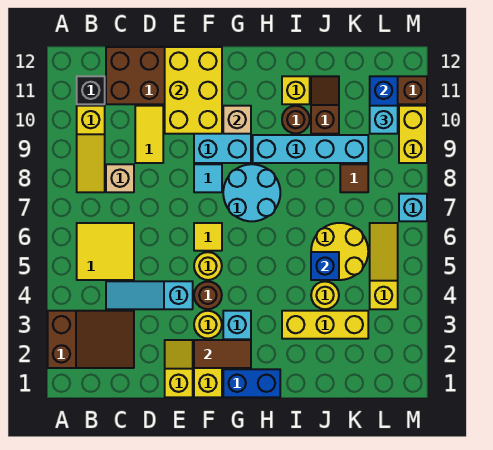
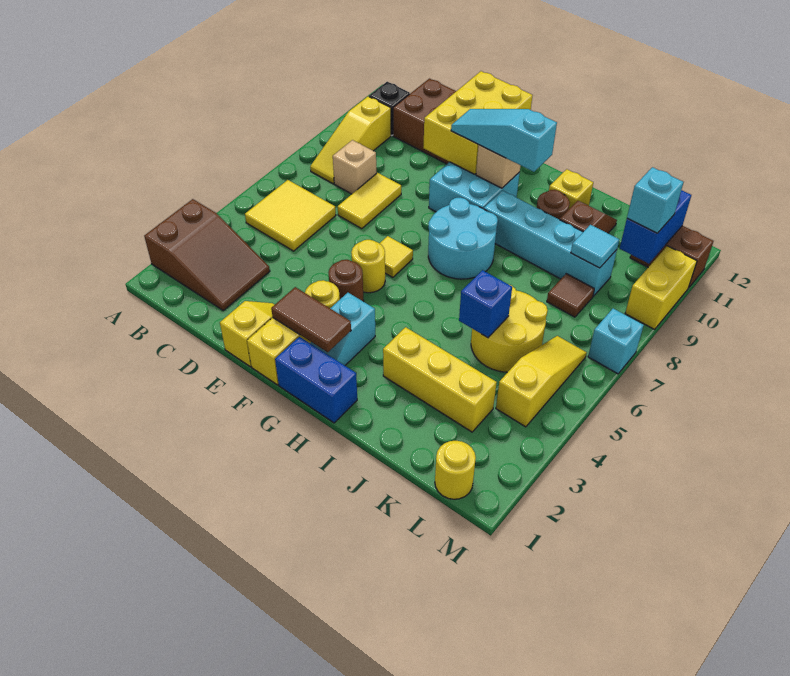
cyan slope C4:E4 level 1 top E -> cyan slope F10:H10 level 3 top H
yellow tile D9:D10 level 1 -> yellow tile D7:D8 level 1
cyan tile F8 level 1 -> cyan tile K9 level 2
yellow round brick J4 level 1 -> yellow round brick L1 level 1

